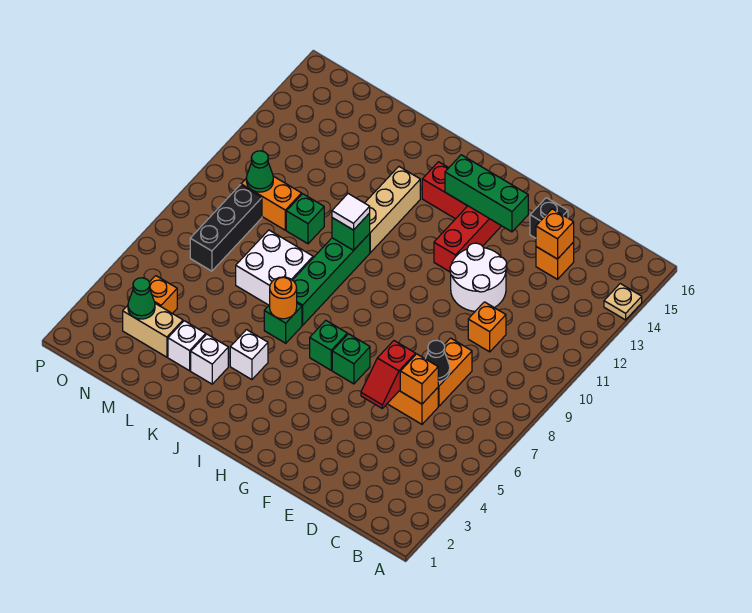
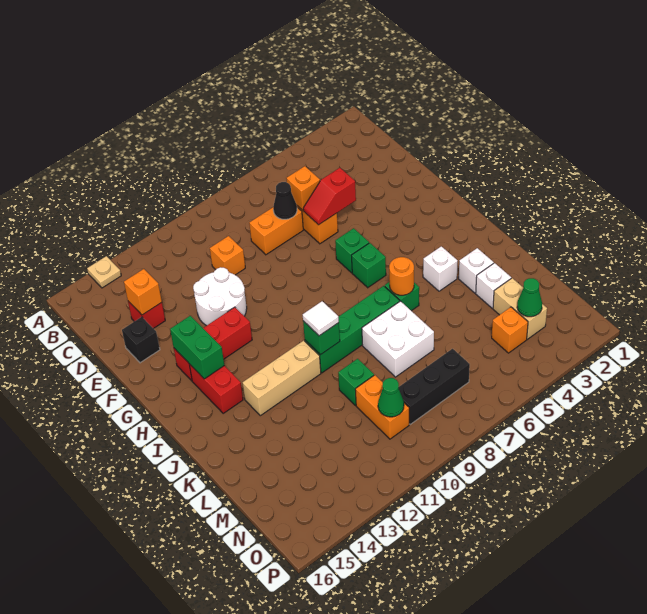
orange brick D14 level 1 -> red brick D14 level 1
red slope E5:E6 level 2 top 6 -> red slope E5:E6 level 2 top 5
green brick F14:H14 level 2 -> green brick G14:H14 level 2

